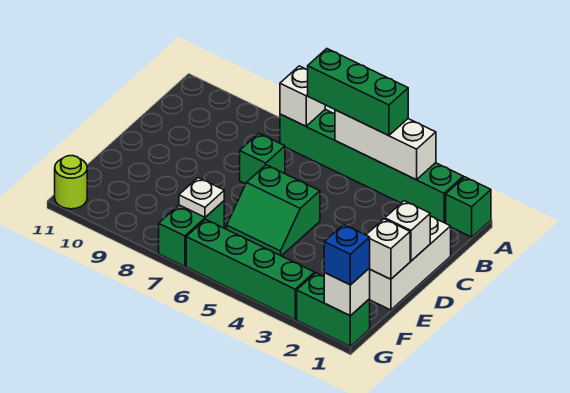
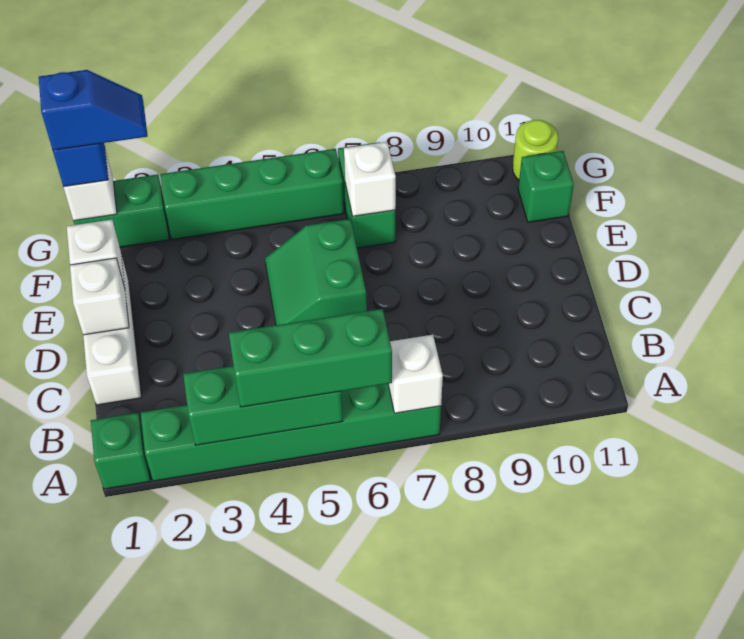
white brick A3:A5 level 2 -> green brick A3:A5 level 2
green brick C7 level 1 -> green brick F11 level 1
green slope D5:E6 level 1 top D -> green slope D5:E6 level 1 top 6
white plate F7 level 2 -> white brick F7 level 2
none -> blue slope G1:G2 level 4 top 1

